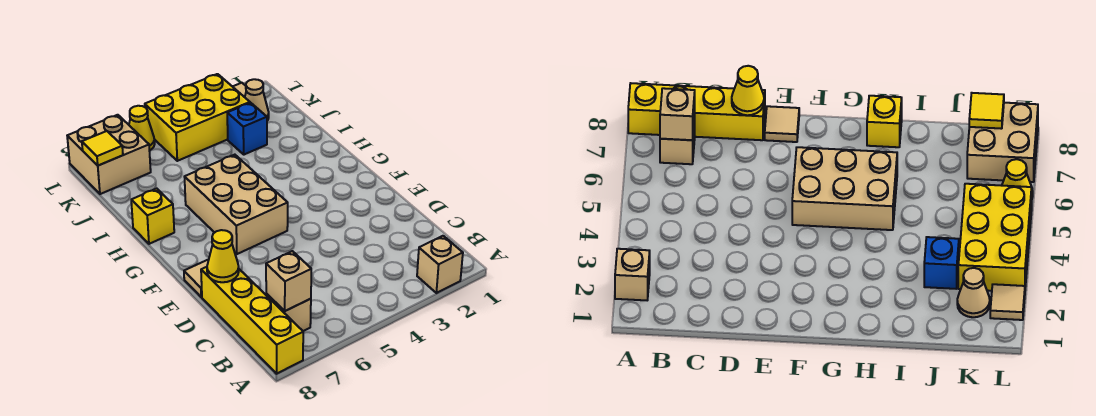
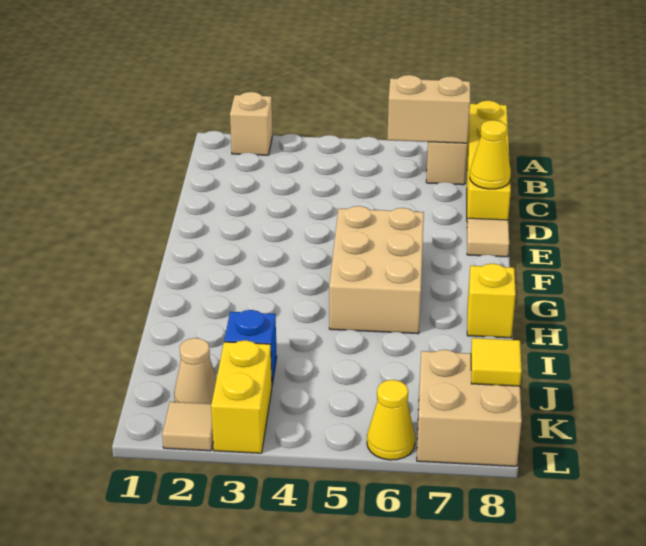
tan brick B7 level 2 -> tan brick B6:B7 level 2
yellow brick K3:L5 level 1 -> yellow brick K3:L3 level 1

